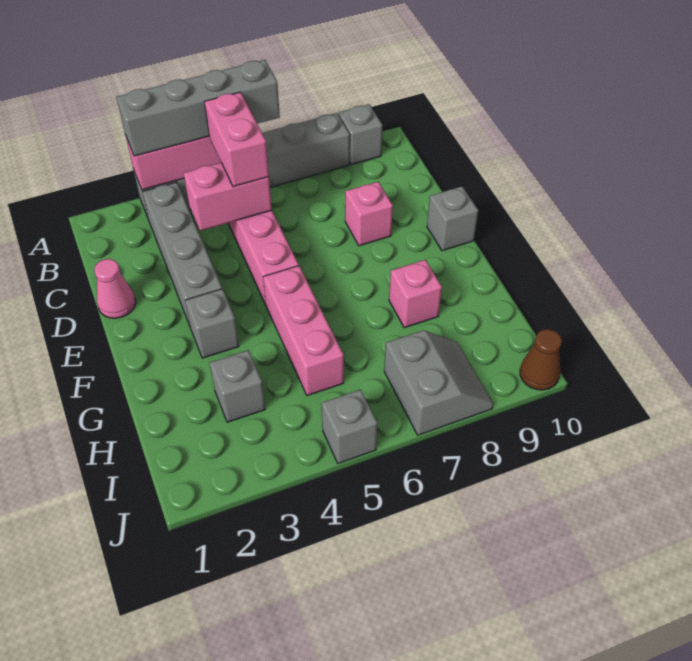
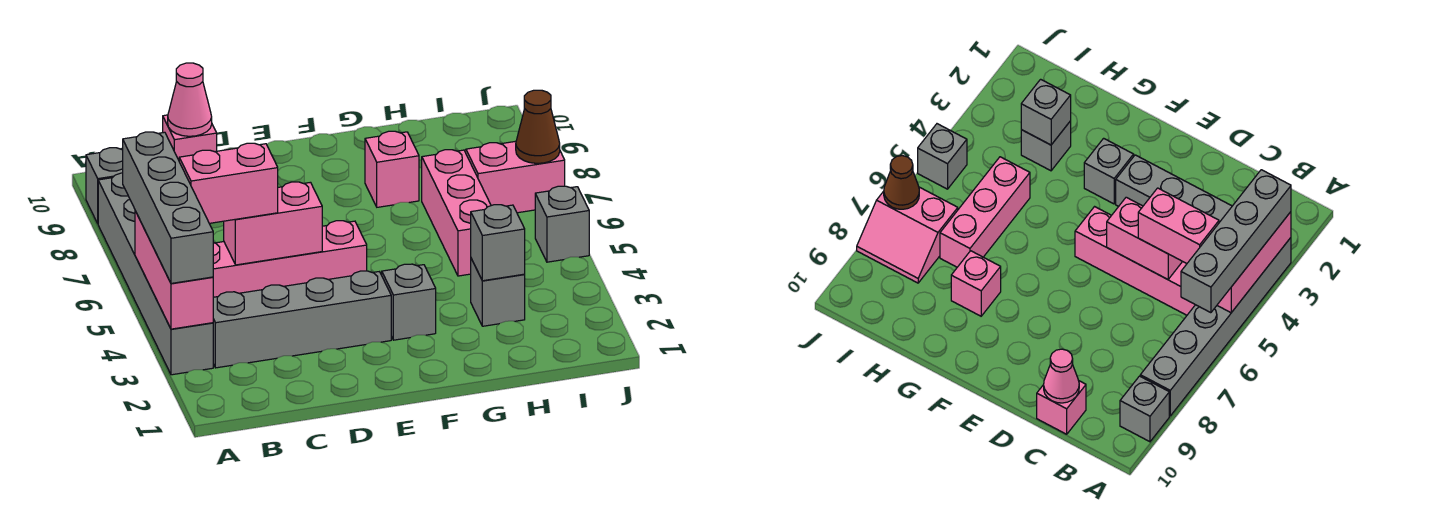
pink brick C4:C5 level 2 -> pink brick C5:D5 level 2
pink cone D1 level 1 -> pink cone C10 level 2
pink brick D8 level 1 -> pink brick C10 level 1
grey brick E10 level 1 -> grey brick H3 level 2
pink brick F5:H5 level 1 -> pink brick H5:H7 level 1
grey slope I7:J8 level 1 top 7 -> pink slope I7:J8 level 1 top 7
brown cone J10 level 1 -> brown cone J7 level 2

